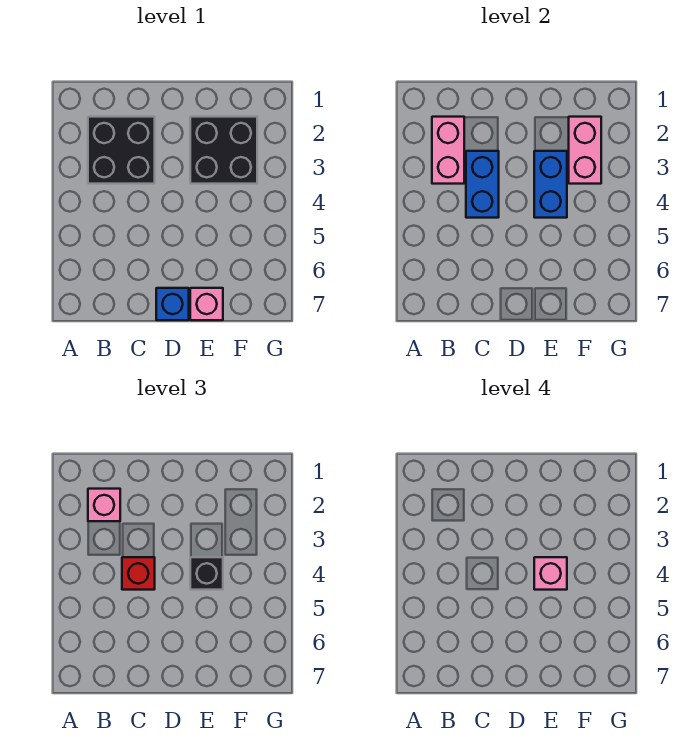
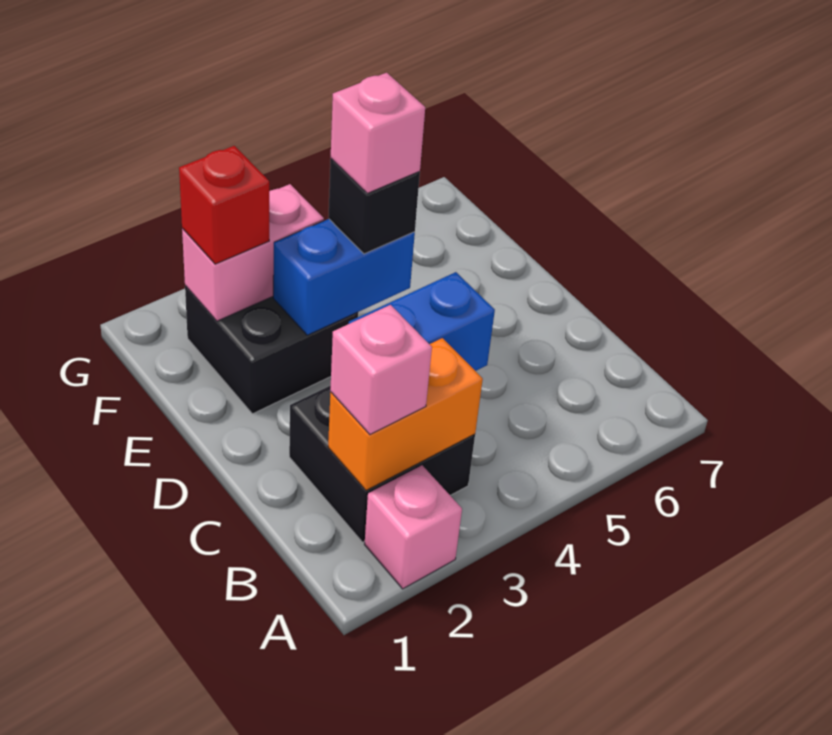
pink brick B2:B3 level 2 -> orange brick B2:B3 level 2
red brick C4 level 3 -> red brick F2 level 3
blue brick D7 level 1 -> none
pink brick E7 level 1 -> pink brick A2 level 1

